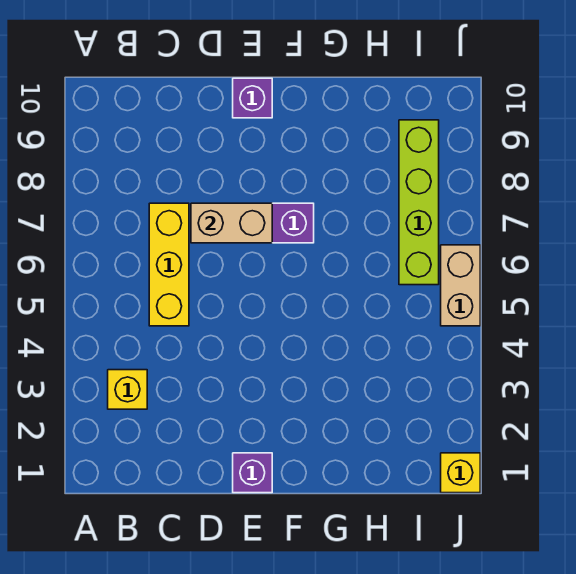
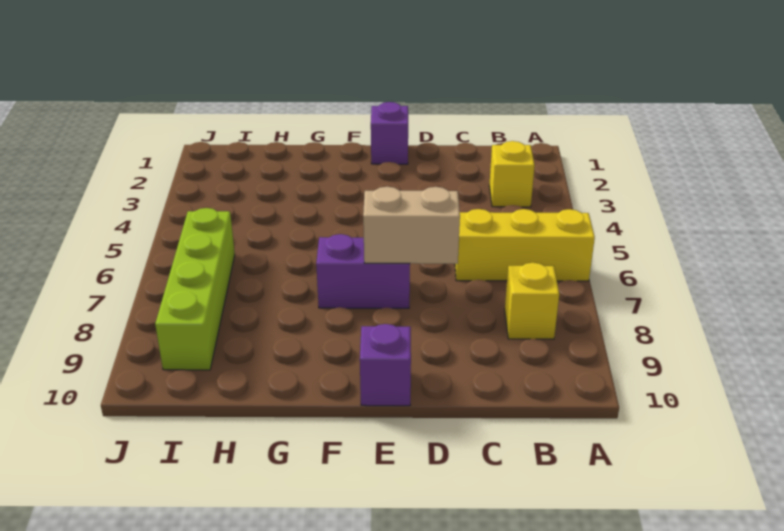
yellow brick C5:C7 level 1 -> yellow brick A6:C6 level 1
yellow brick J1 level 1 -> yellow brick B8 level 1
tan brick J5:J6 level 1 -> none

